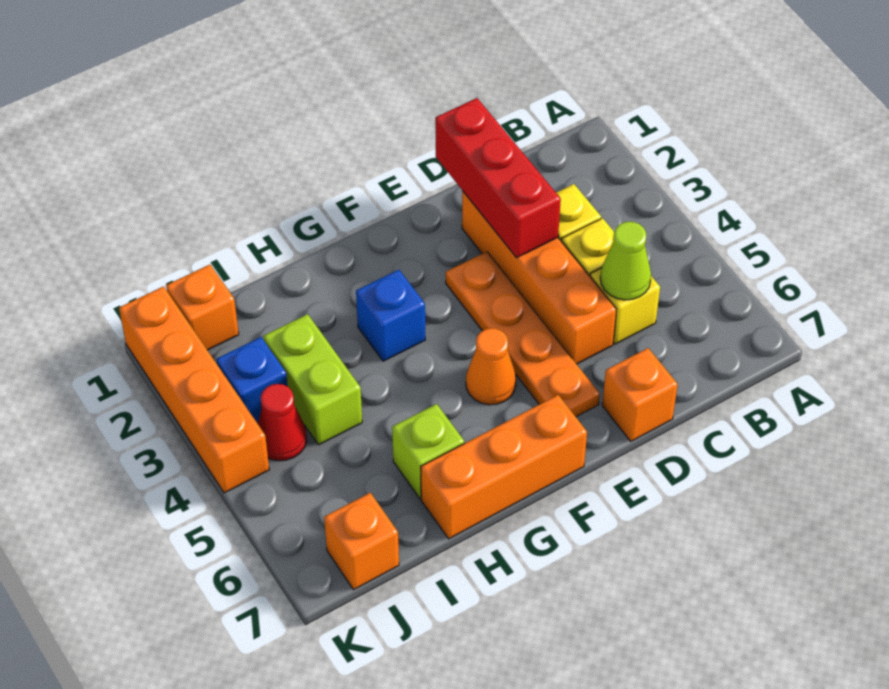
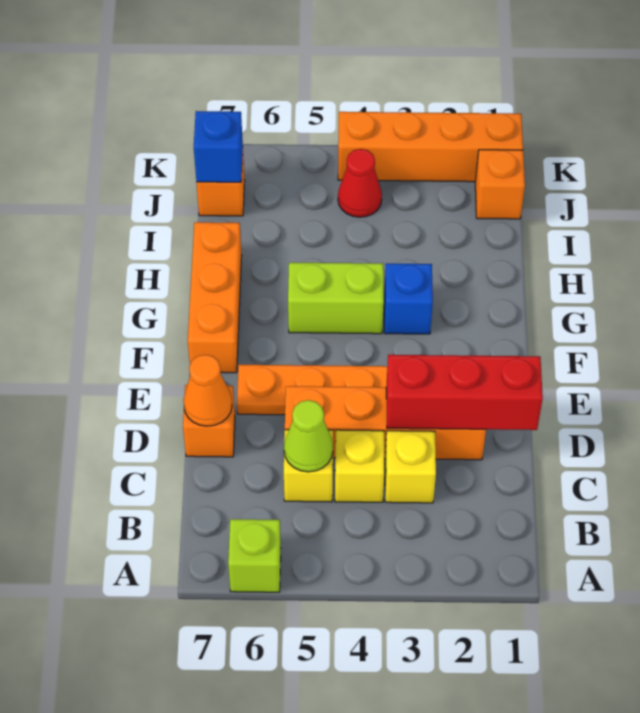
orange cone F5 level 1 -> orange cone D7 level 2
lime brick H6 level 1 -> lime brick A6 level 1
lime brick I3:I4 level 1 -> lime brick G4:G5 level 1
blue brick J3 level 1 -> blue brick J7 level 2

